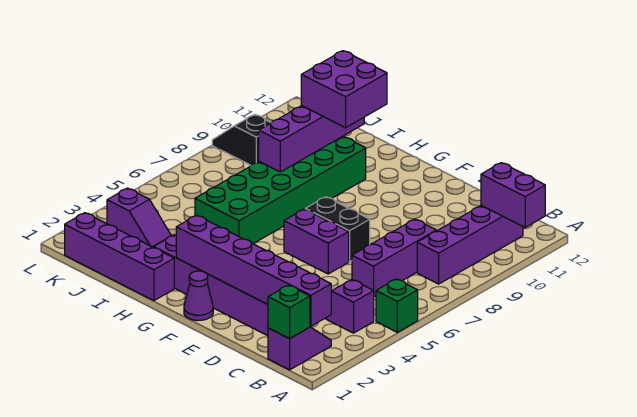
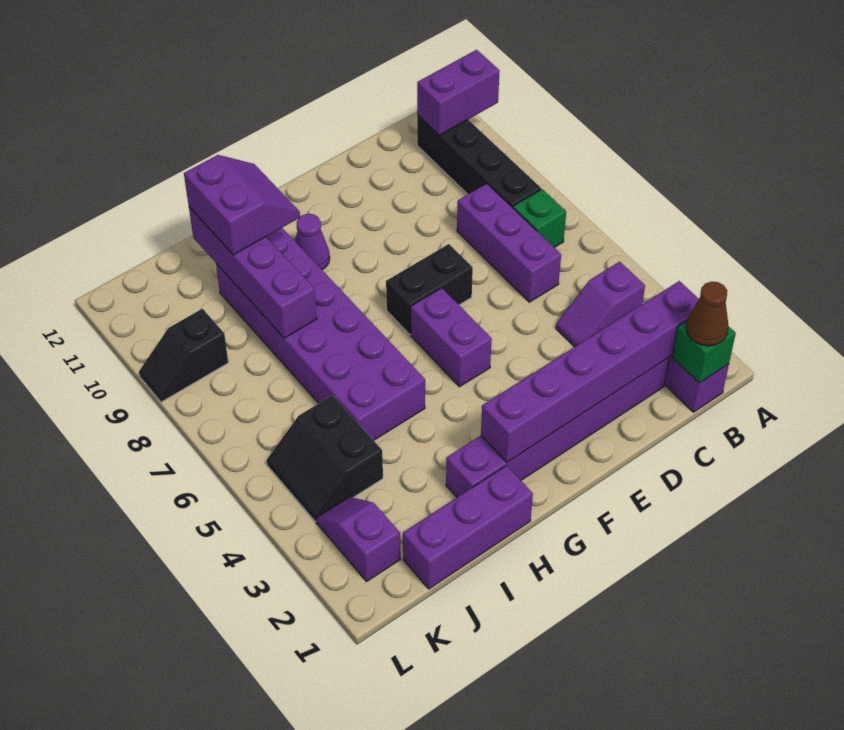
green brick A5 level 1 -> green brick B7 level 1
none -> brown cone B1 level 3
purple brick B8:B11 level 1 -> black brick B8:B11 level 1
purple brick E6:F6 level 1 -> purple brick F5:F6 level 1
purple cone F1 level 1 -> purple cone G10 level 1
purple brick H1:K1 level 1 -> purple brick H1:J1 level 1
green brick H5:I10 level 1 -> purple brick H5:I10 level 1
purple brick H10:I11 level 3 -> purple slope H10:I11 level 3 top I
purple slope J3:K3 level 1 top K -> purple slope K2:K3 level 1 top 2
none -> black slope J4:K5 level 1 top J

